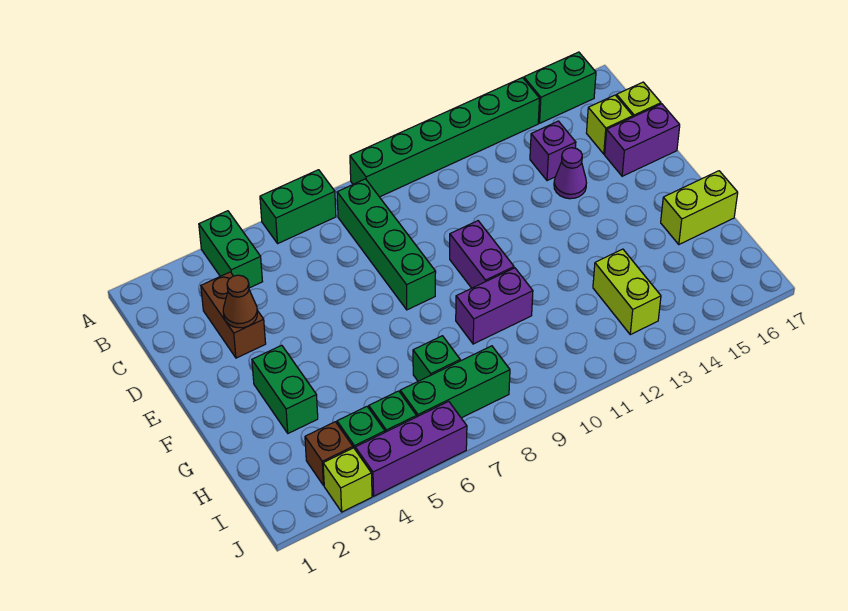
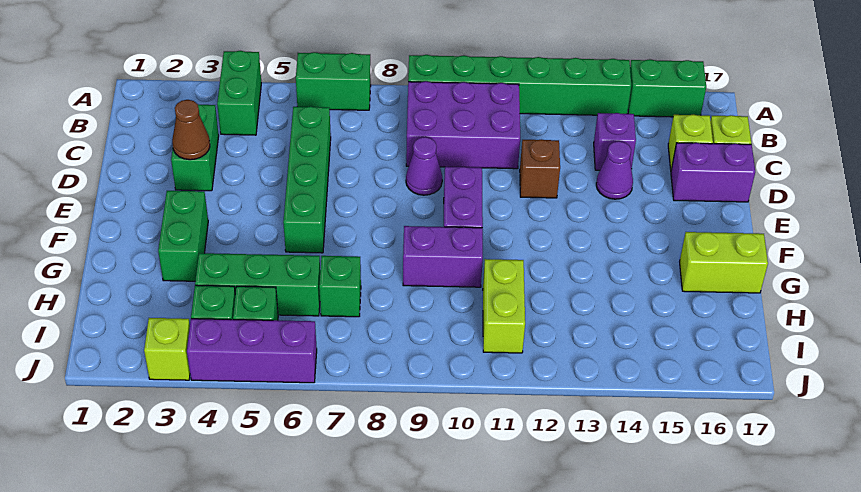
green brick B8:E8 level 1 -> green brick C6:F6 level 1
none -> purple brick B9:C11 level 1
brown brick C3:D3 level 1 -> green brick C3:D3 level 1
none -> purple cone D9 level 1
lime brick H13:I13 level 1 -> lime brick H11:I11 level 1
brown brick I3 level 1 -> brown brick D12 level 1
green brick I6:I8 level 1 -> green brick H4:H6 level 1

